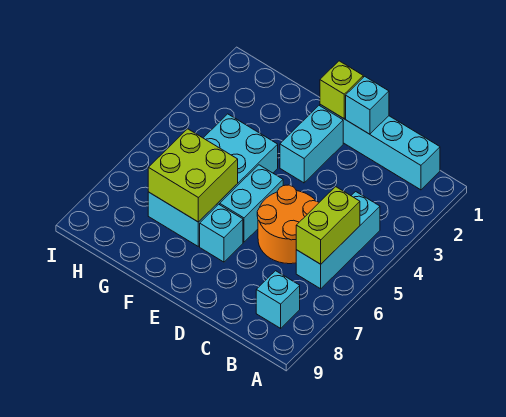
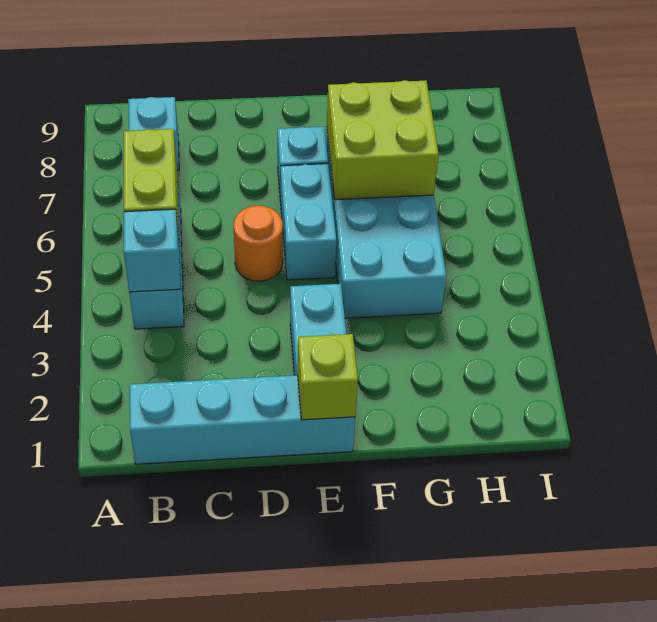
orange round brick C5:D6 level 1 -> orange round brick D5 level 1
cyan brick D1 level 2 -> cyan brick B4 level 2

